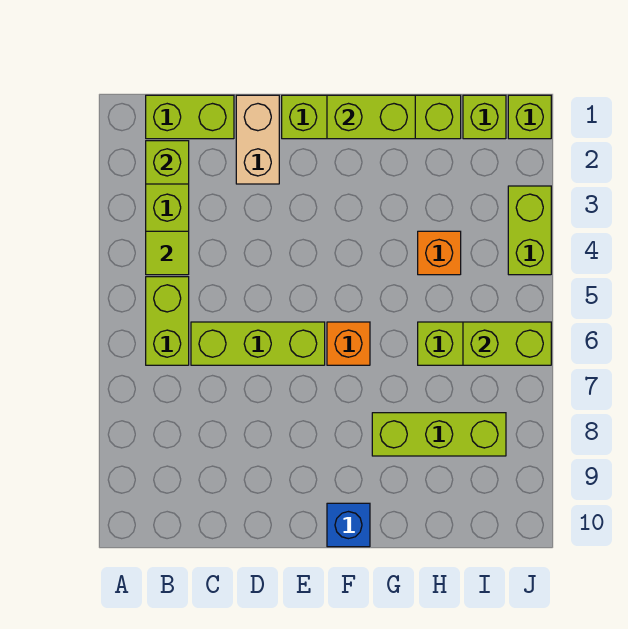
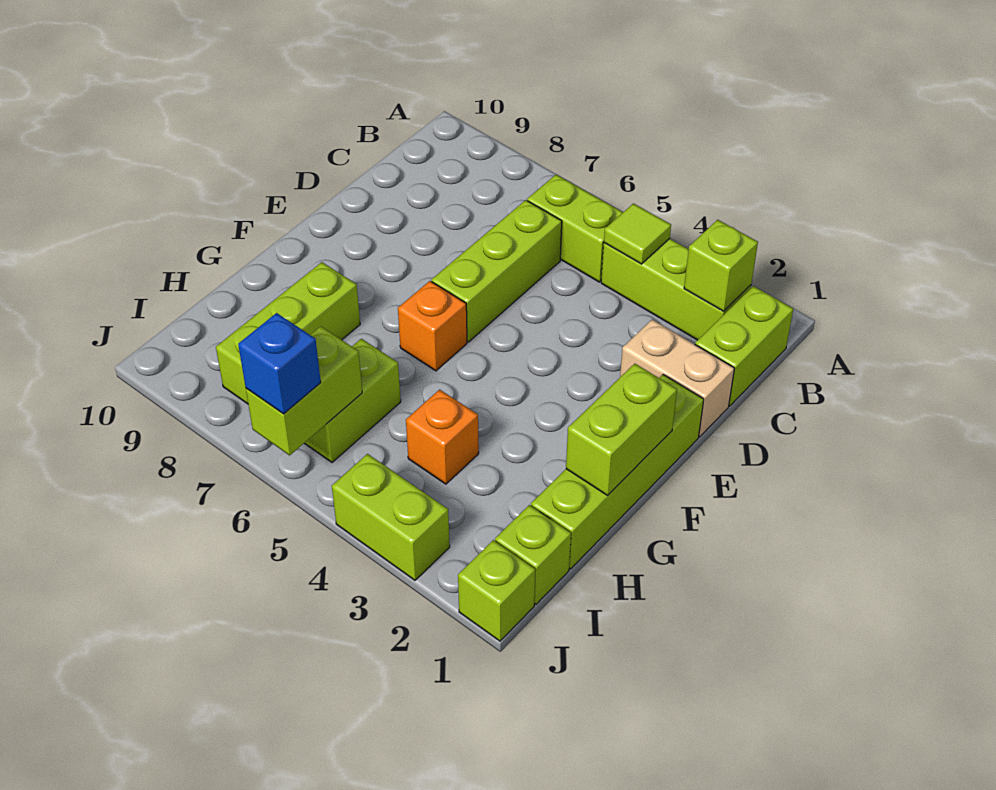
blue brick F10 level 1 -> blue brick J6 level 3

